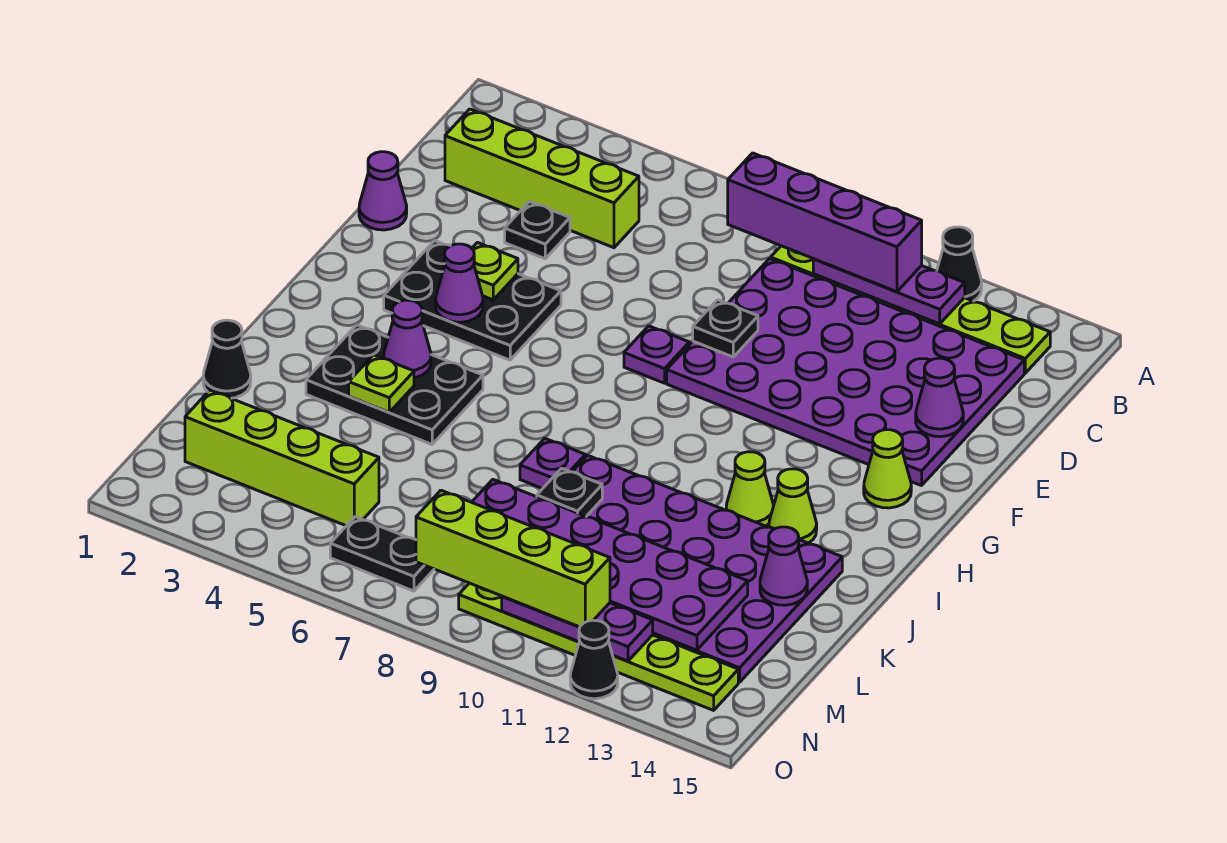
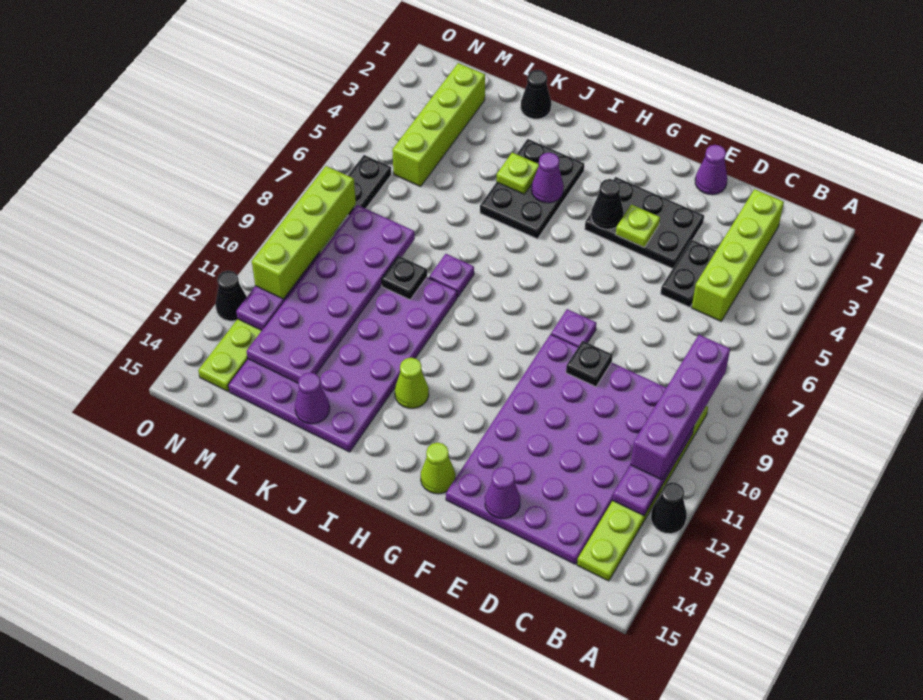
black plate D4 level 1 -> black plate D4:D5 level 1
black plate F3:G5 level 1 -> black plate E3:G4 level 1
purple cone G4 level 2 -> black cone G4 level 2
lime cone I13 level 1 -> none

